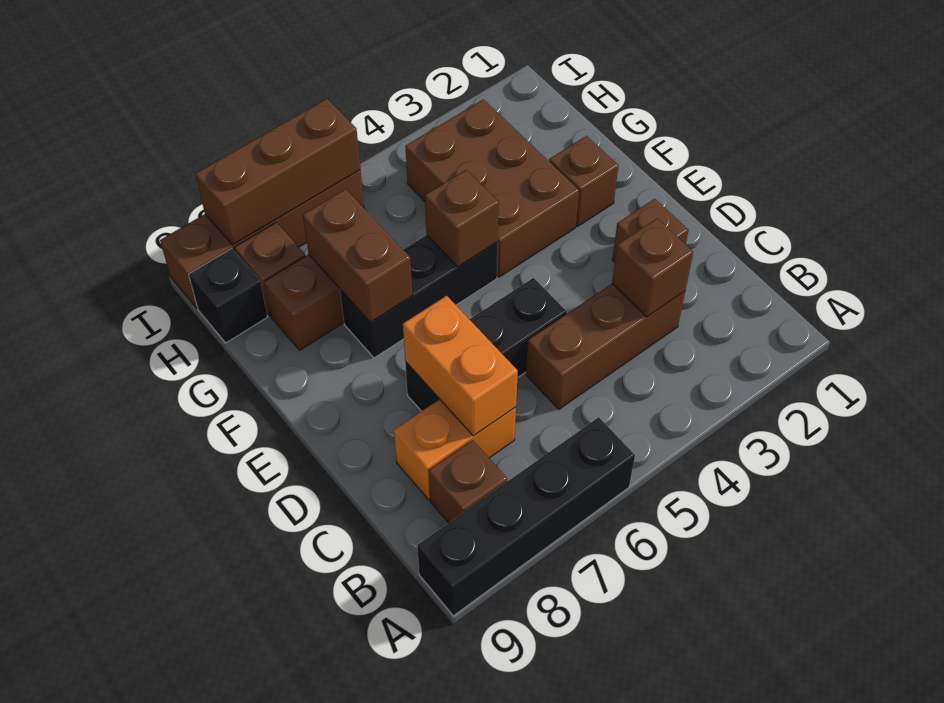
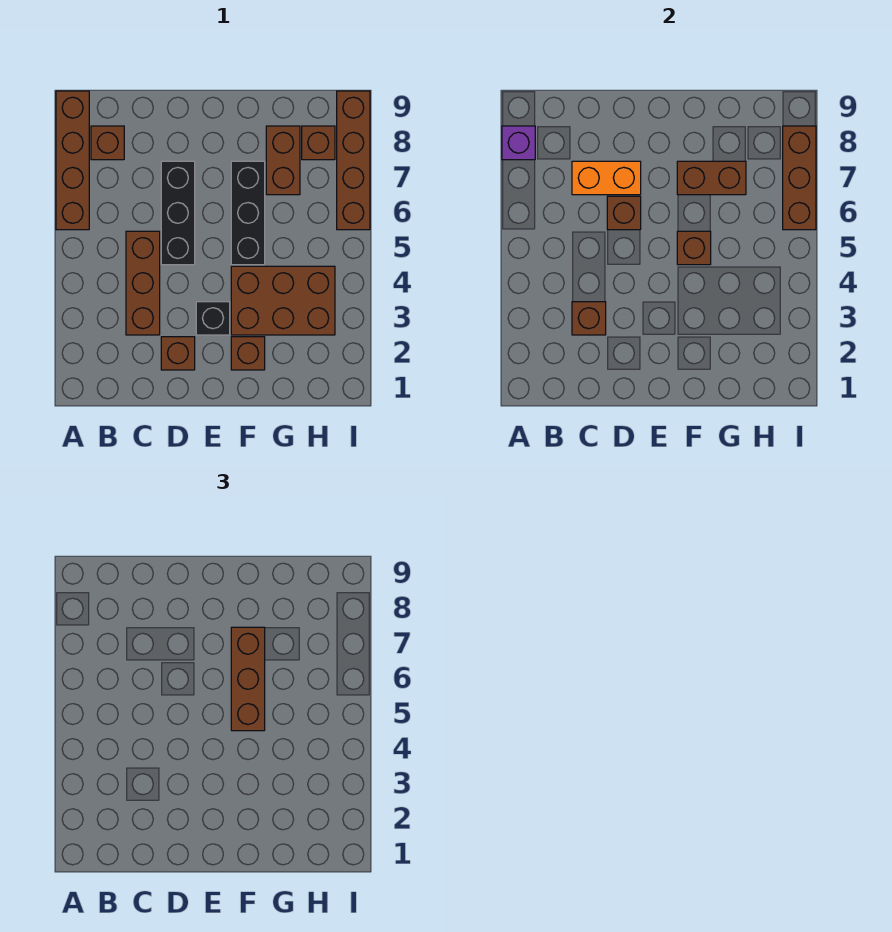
black brick A6:A9 level 1 -> brown brick A6:A9 level 1
none -> purple brick A8 level 2
orange brick C7:C8 level 1 -> none
none -> brown brick D6 level 2
none -> brown brick F5:F7 level 3
black brick H9 level 1 -> black brick E3 level 1

